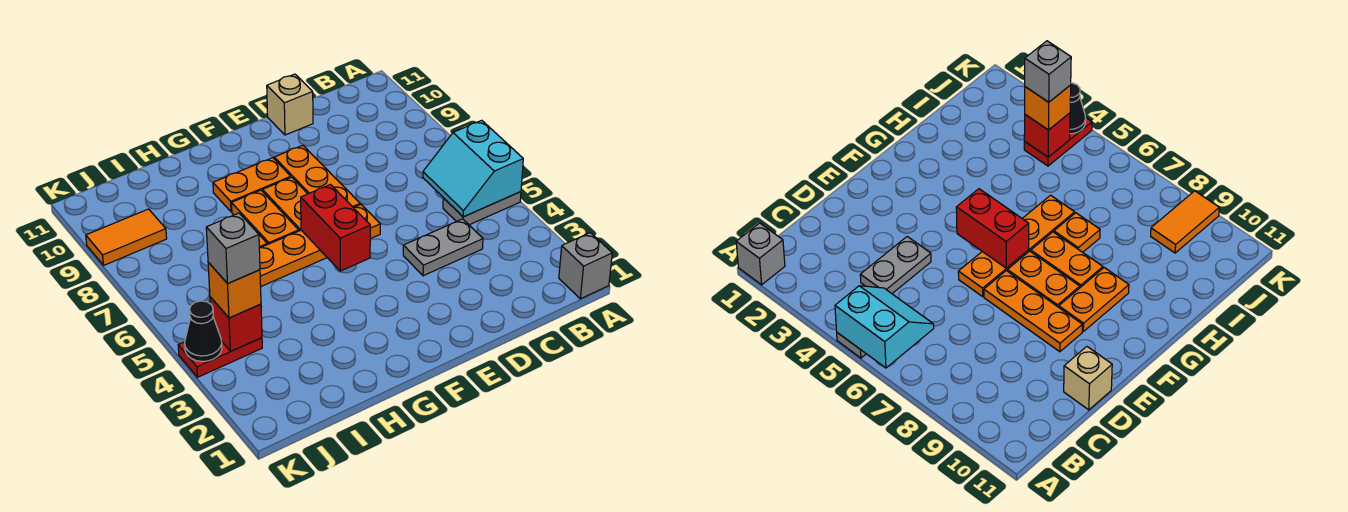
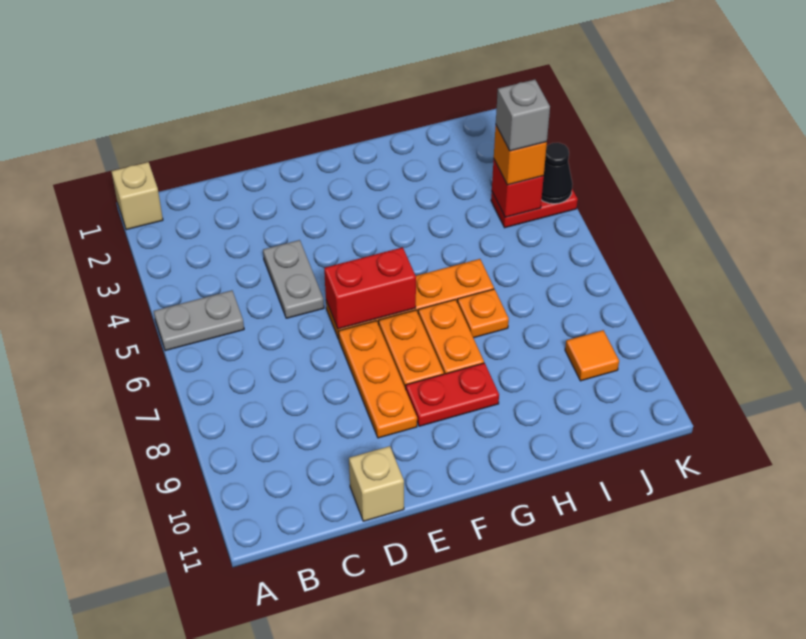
grey brick A1 level 1 -> tan brick A1 level 1
cyan slope A5:B6 level 2 top A -> none
grey plate C4:D4 level 1 -> grey plate D4:D5 level 1
red brick F5:F6 level 2 -> red brick E6:F6 level 2
orange plate F9:G9 level 1 -> red plate F9:G9 level 1
orange tile J9:K9 level 1 -> orange tile J9 level 1

